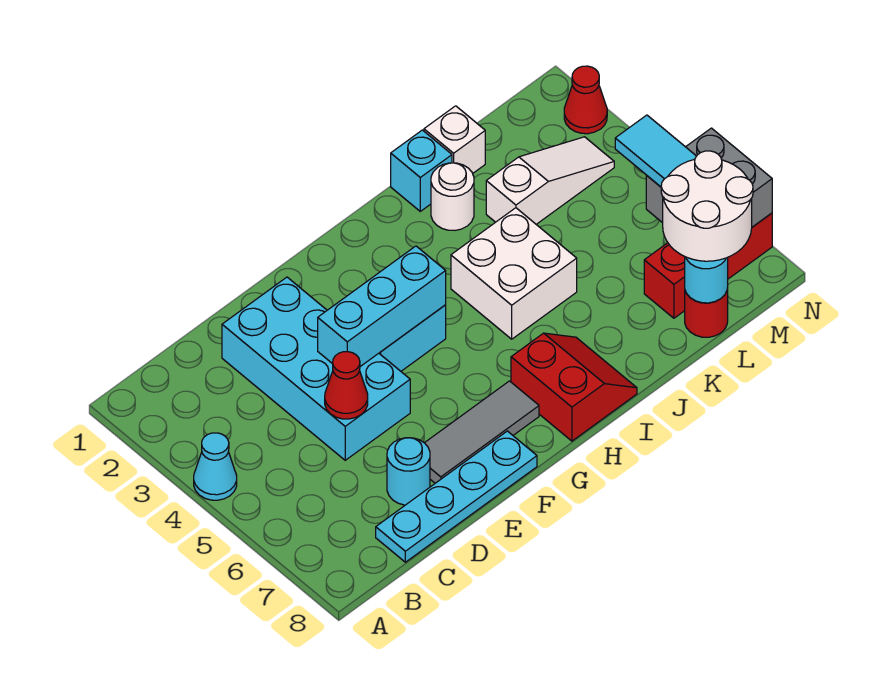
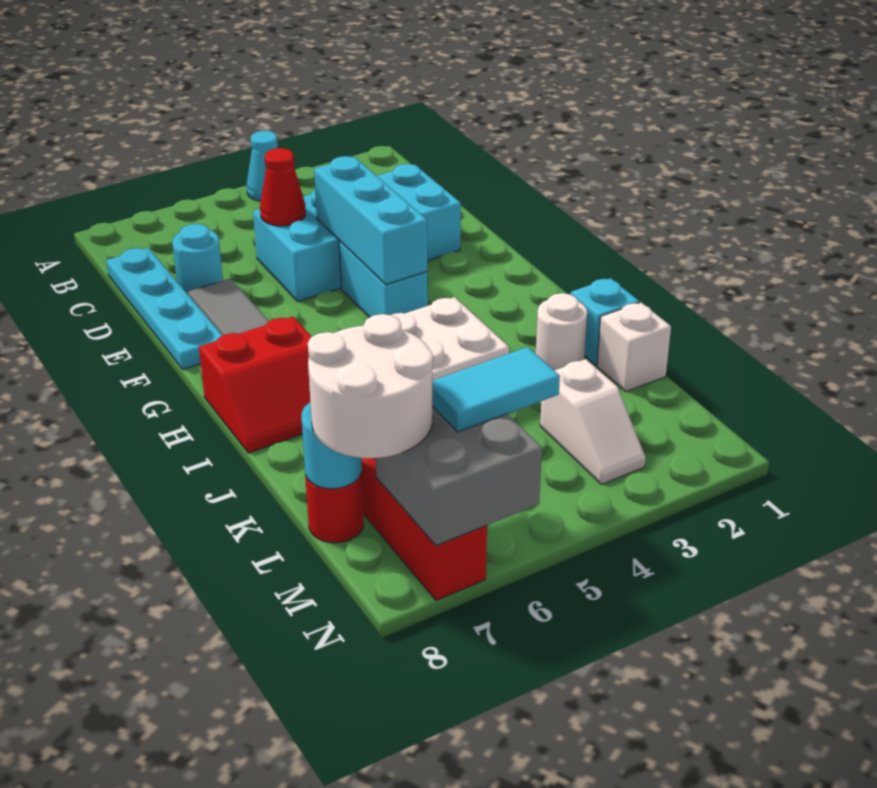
white slope K3:M3 level 1 top K -> white slope L3:M3 level 1 top L
red cone N2 level 1 -> none

